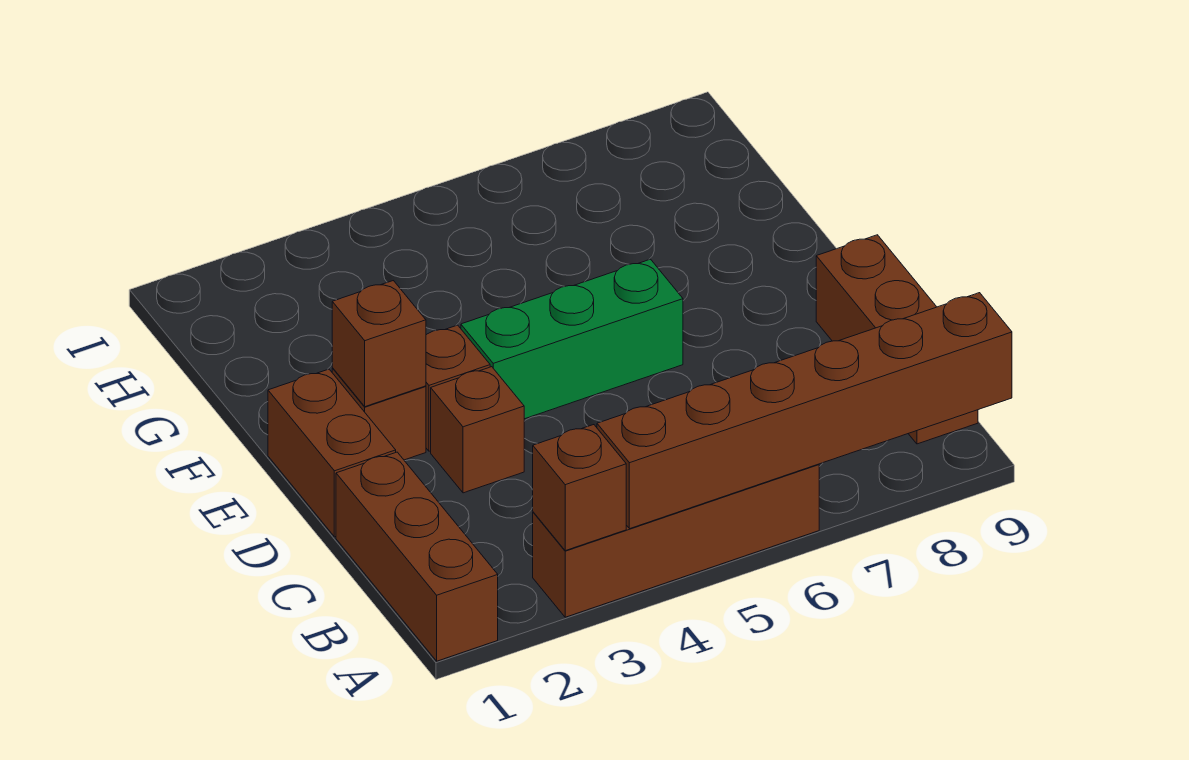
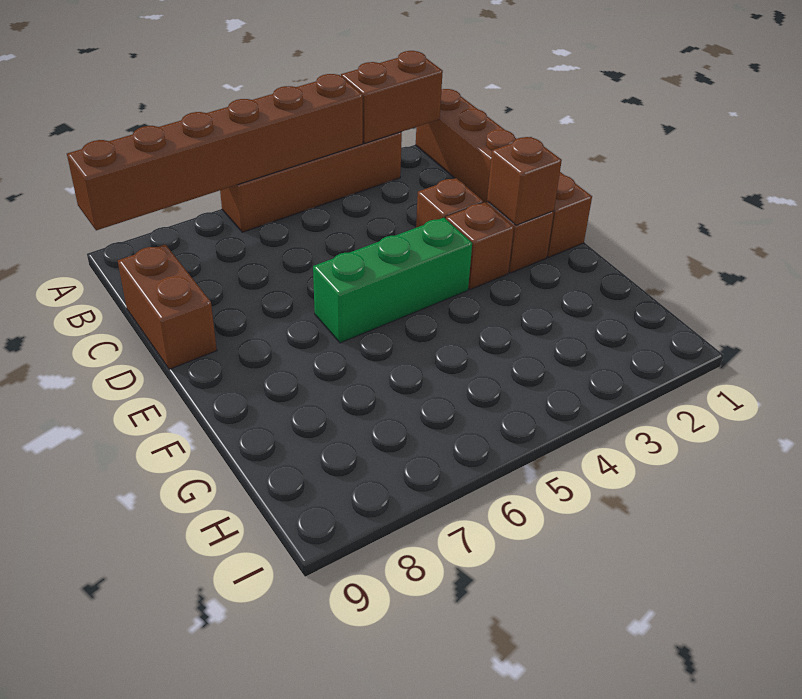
brown brick A3 level 2 -> brown brick A2:A3 level 2
brown brick B9:D9 level 1 -> brown brick C9:D9 level 1

